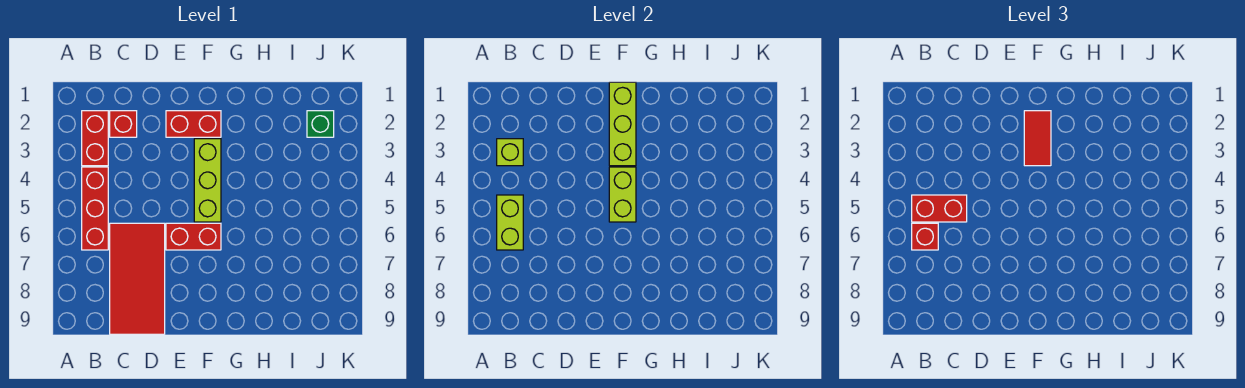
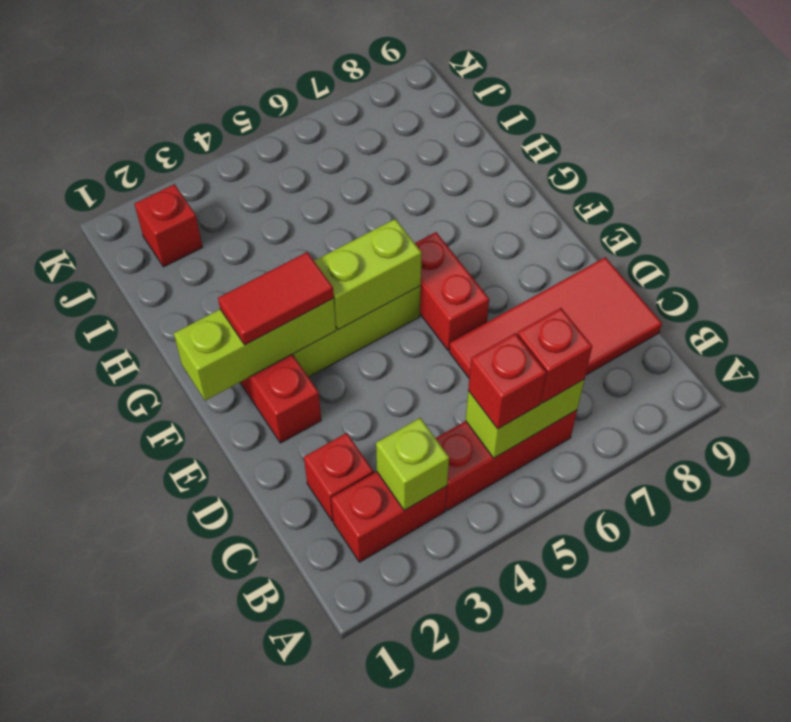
red brick B5:C5 level 3 -> red brick B5 level 3
green brick J2 level 1 -> red brick J2 level 1

